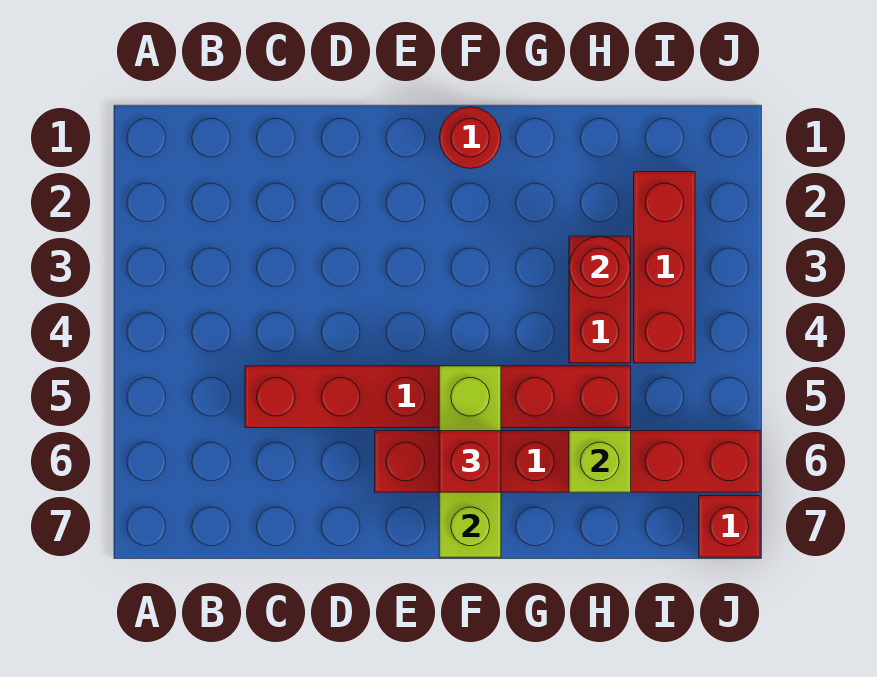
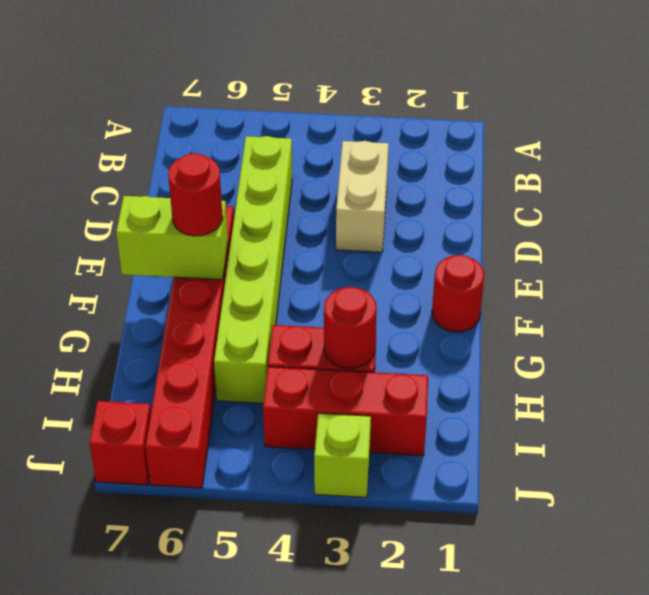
none -> tan brick C3:D3 level 1
red brick C5:H5 level 1 -> lime brick C5:H5 level 1
lime brick F5:F7 level 2 -> lime brick F6:F7 level 2
red brick F6 level 3 -> red round brick F6 level 3
lime brick H6 level 2 -> lime brick J3 level 1

